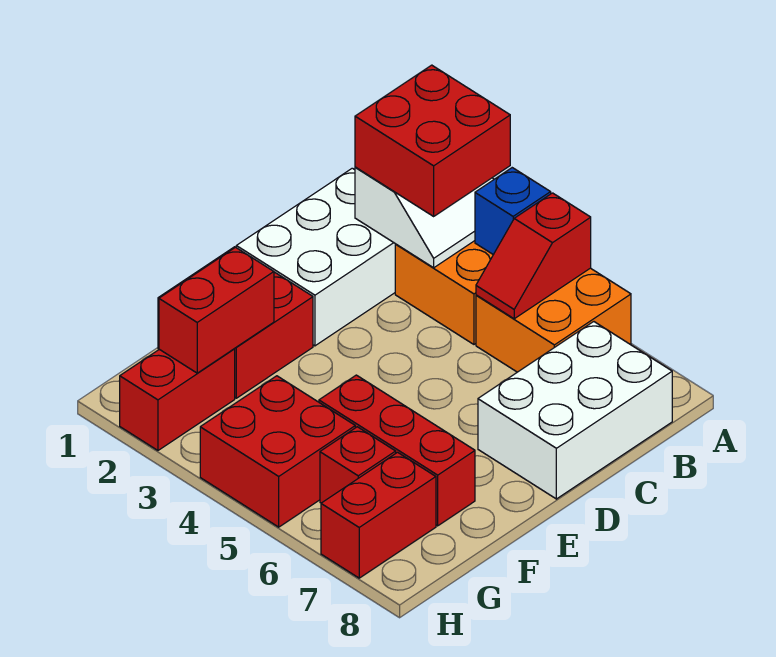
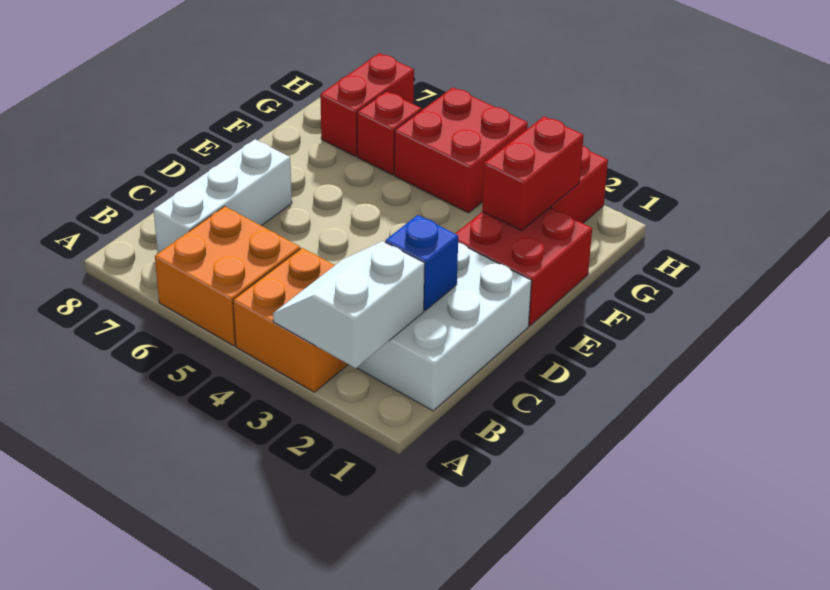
red brick A2:B3 level 3 -> none
blue brick A4 level 2 -> blue brick C2 level 2
red slope A5:B5 level 2 top A -> none
white brick B7:D8 level 1 -> white brick B7:D7 level 1
red brick F5:F7 level 1 -> none

